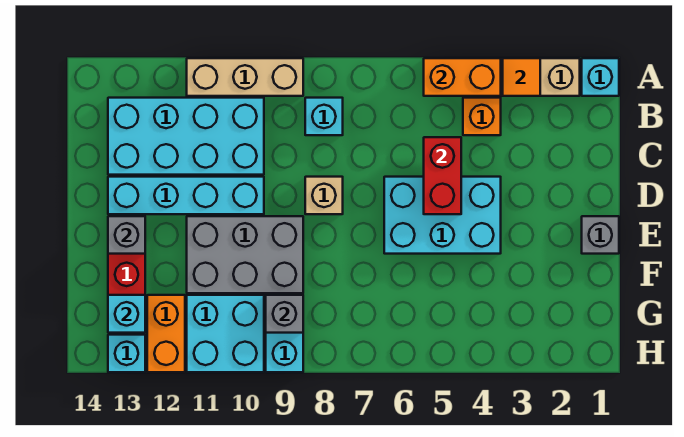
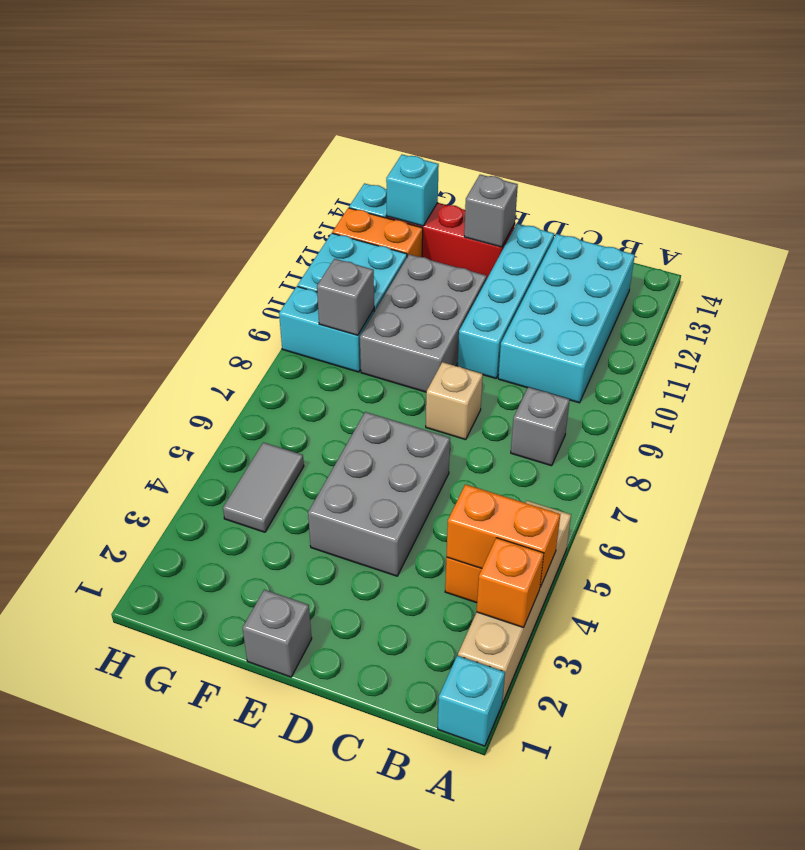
orange tile A3 level 2 -> orange brick A3 level 2
orange brick A4:A5 level 2 -> orange brick A4:B4 level 2
tan brick A9:A11 level 1 -> none
cyan brick B8 level 1 -> grey brick B8 level 1
red brick C5:D5 level 2 -> none
cyan brick D4:E6 level 1 -> grey brick D4:E6 level 1
none -> grey tile G4:G5 level 1

